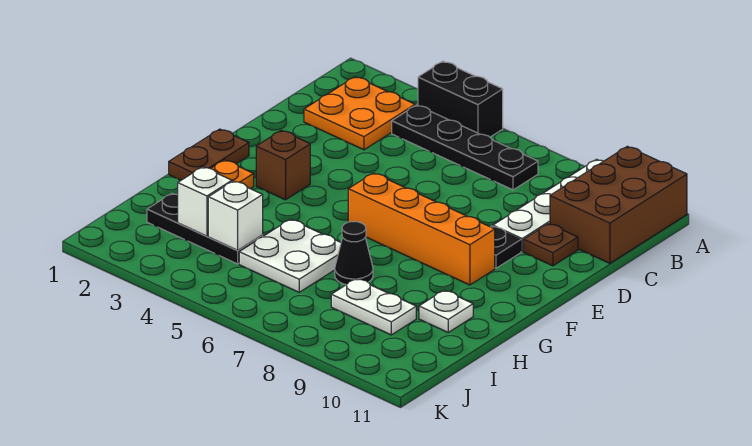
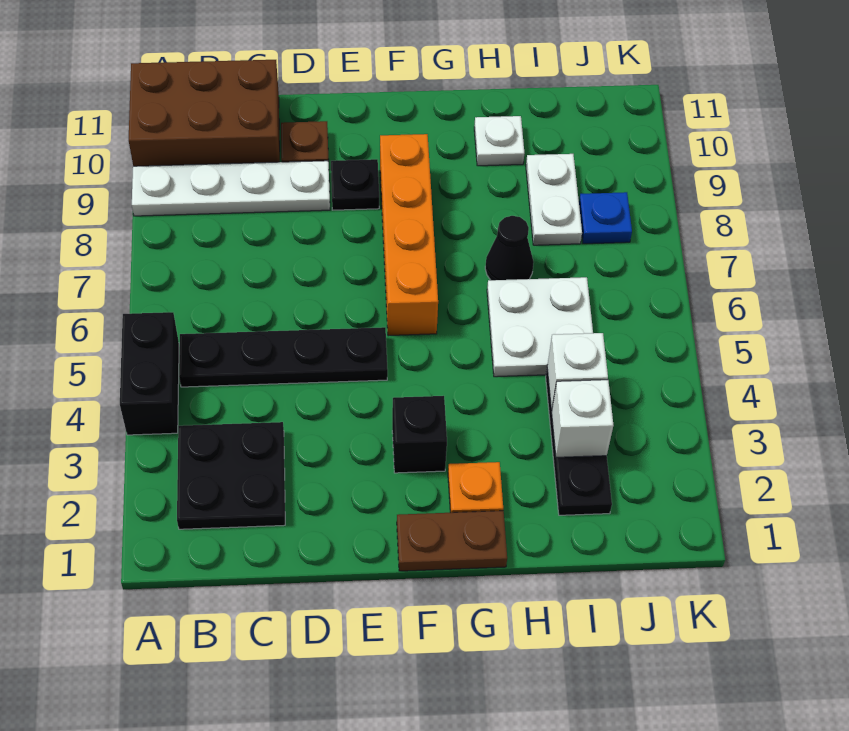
orange plate B2:C3 level 1 -> black plate B2:C3 level 1
black plate B4:B7 level 1 -> black plate B5:E5 level 1
brown brick F3 level 1 -> black brick F3 level 1
none -> blue plate J8 level 1

